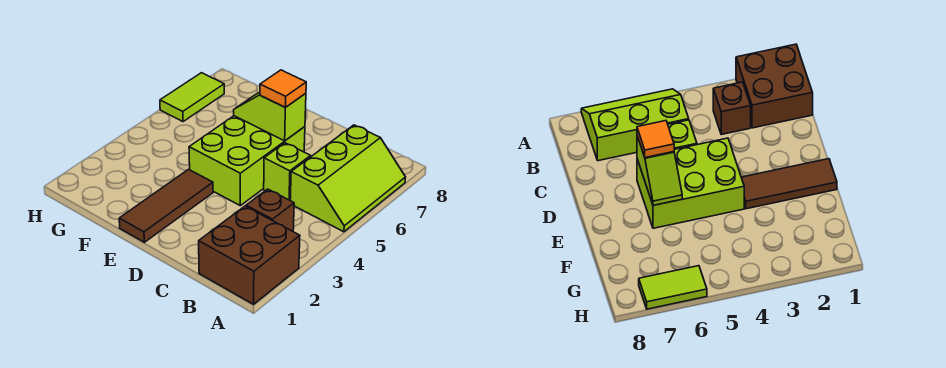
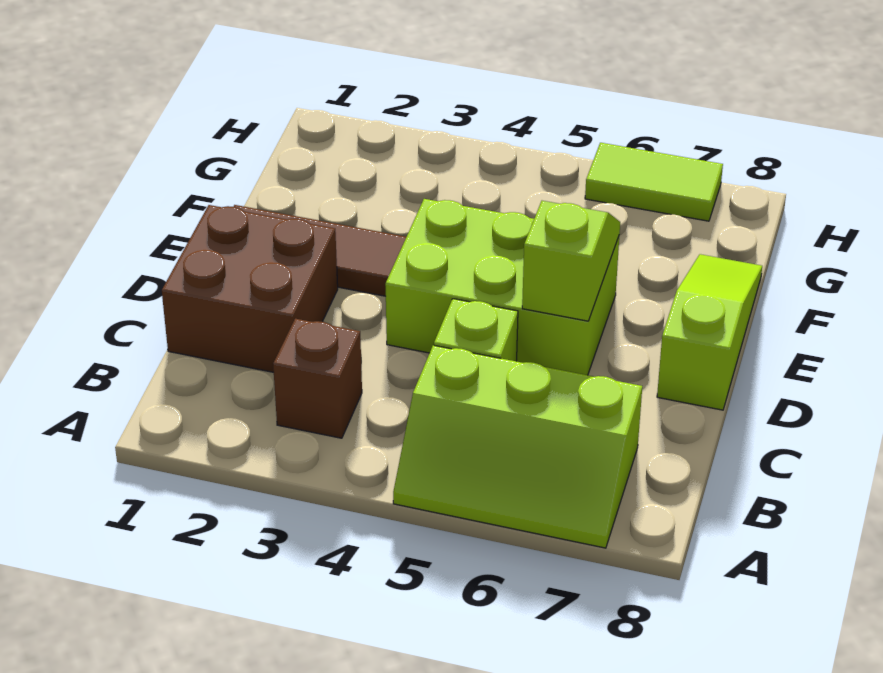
brown brick A1:B2 level 1 -> brown brick C1:D2 level 1
orange tile D6 level 3 -> none
none -> lime slope D8:F8 level 1 top D

